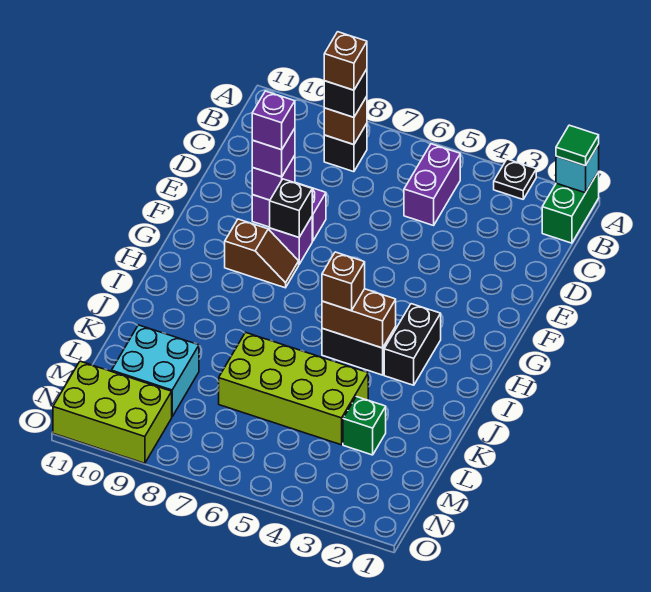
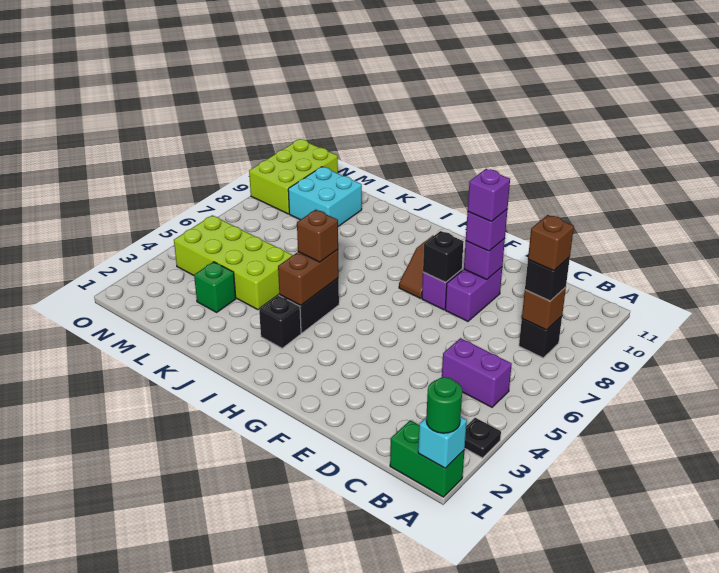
green tile A1 level 3 -> green round brick A1 level 3
black brick H3:I3 level 1 -> black brick I3 level 1
lime brick K4:L7 level 1 -> lime brick K4:N5 level 1

